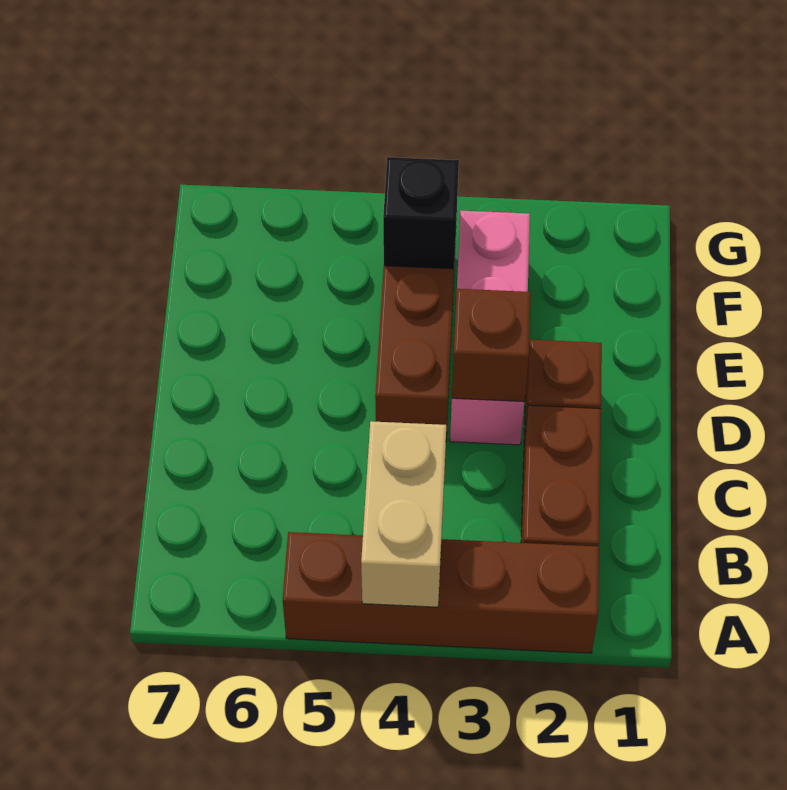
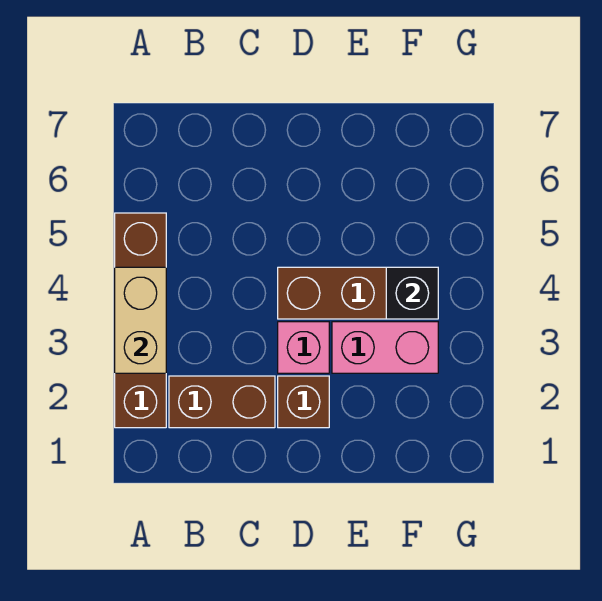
tan brick A4:B4 level 2 -> tan brick A3:A4 level 2
brown brick D3 level 2 -> none

